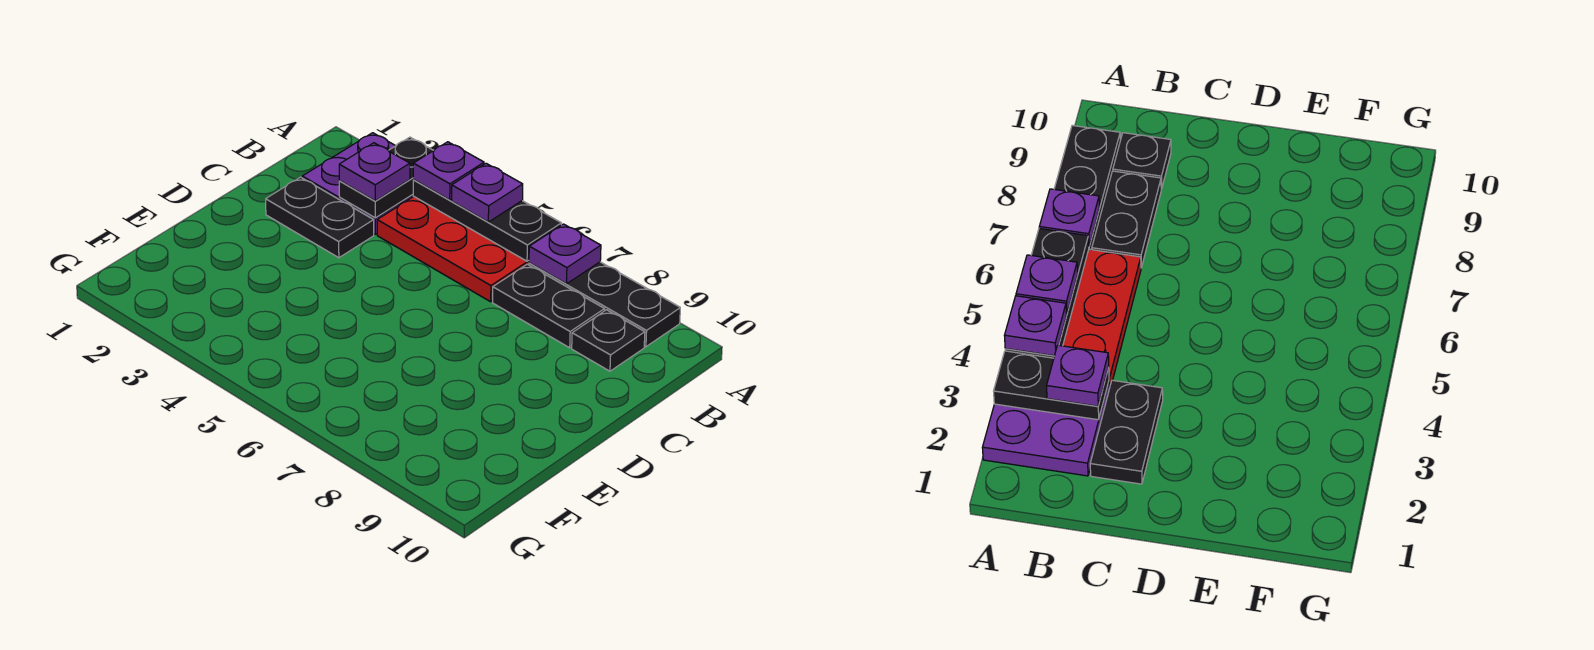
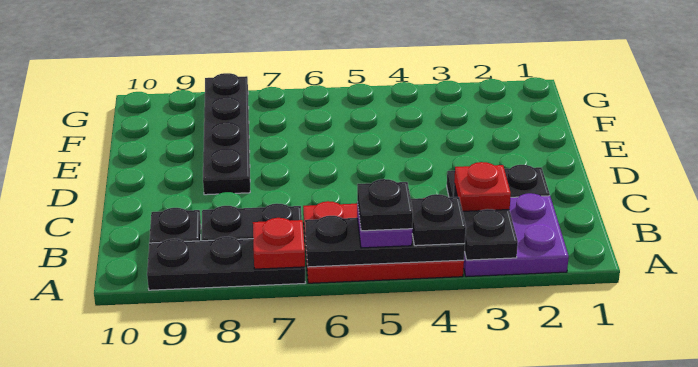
purple plate A4 level 3 -> black plate A4 level 3
none -> black plate A5 level 4
purple plate A7 level 2 -> red plate A7 level 2
purple plate B3 level 3 -> red plate B3 level 3
none -> black plate D8:G8 level 1

